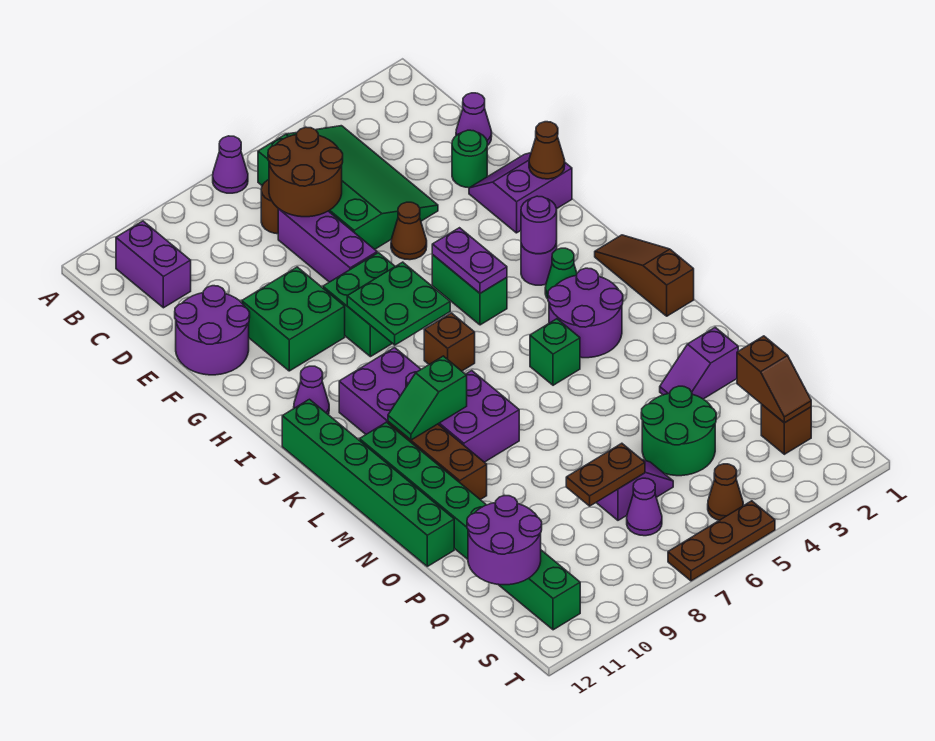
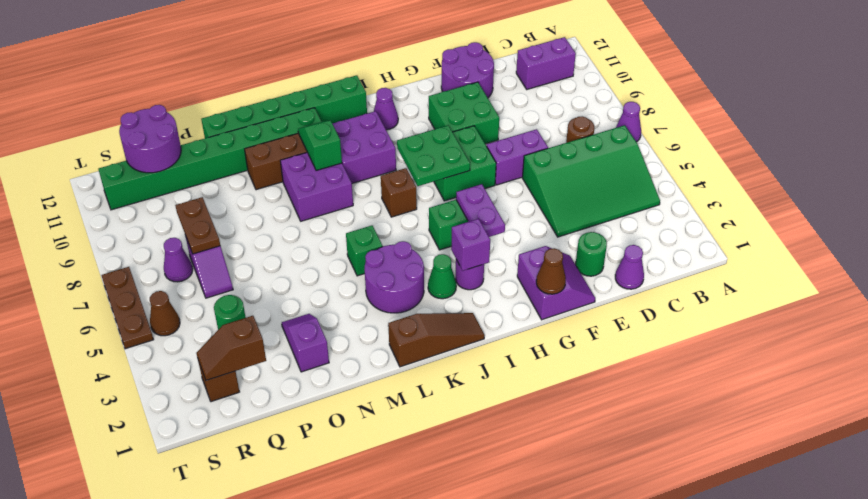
brown round brick C6:D7 level 2 -> none
purple brick D7:F7 level 1 -> purple brick E7:F7 level 1
brown cone F5 level 1 -> none
purple plate H5:I5 level 2 -> purple plate H4:H5 level 2
purple round brick I3 level 2 -> purple brick I3 level 2
green round brick P4:Q5 level 1 -> green round brick Q4 level 1

